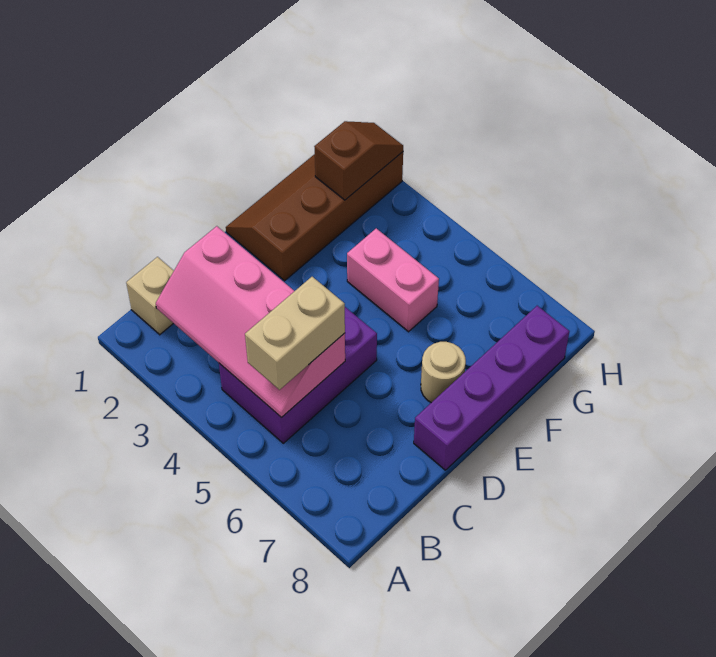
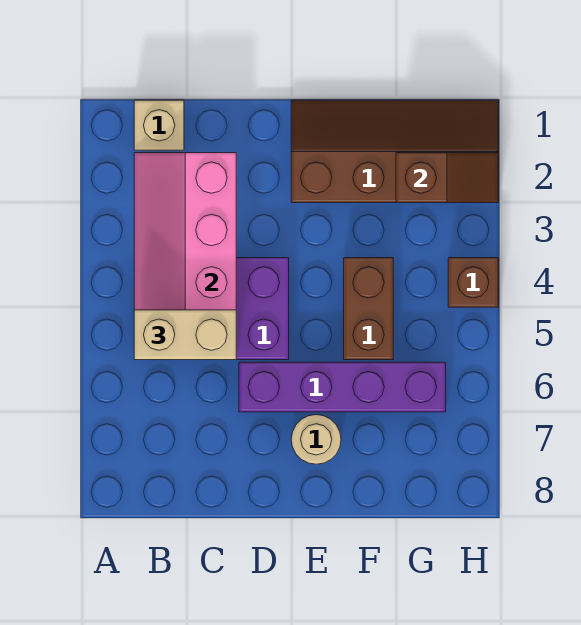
purple brick D8:G8 level 1 -> purple brick D6:G6 level 1
pink brick F4:F5 level 1 -> brown brick F4:F5 level 1
none -> brown brick H4 level 1

